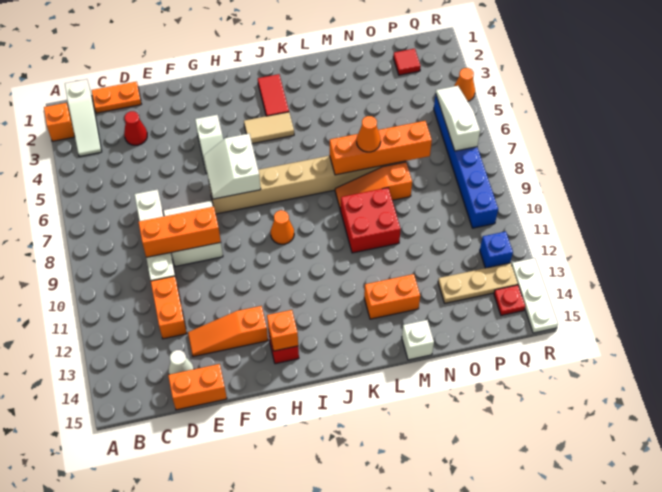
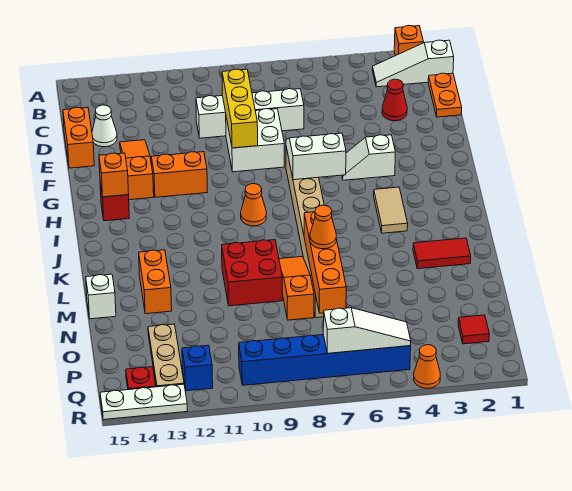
orange brick D9:F9 level 2 -> yellow brick D9:F9 level 2
orange brick D11:D12 level 1 -> orange brick G11:G12 level 1
red tile J2:J3 level 1 -> red tile L2:L3 level 1

